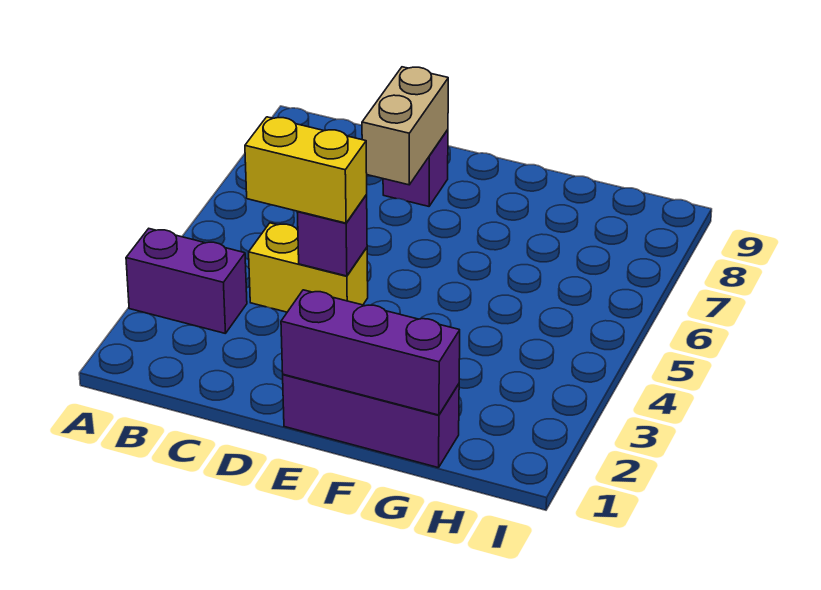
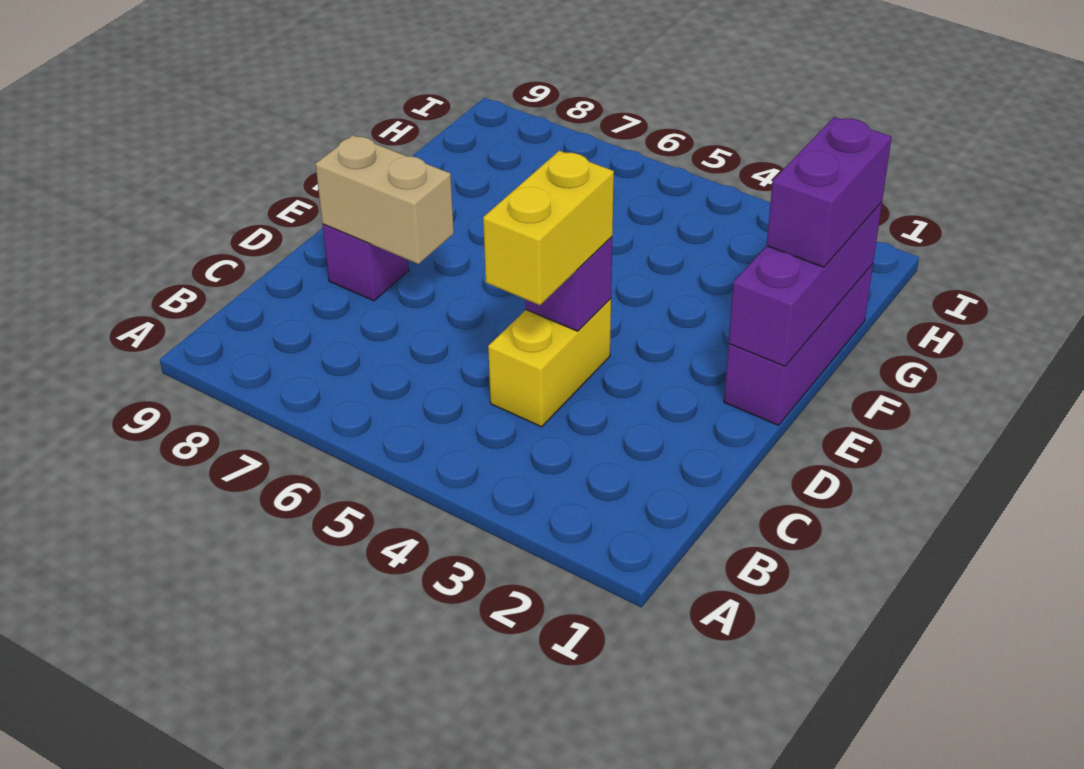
purple brick A3:B3 level 1 -> purple brick F1:G1 level 3

